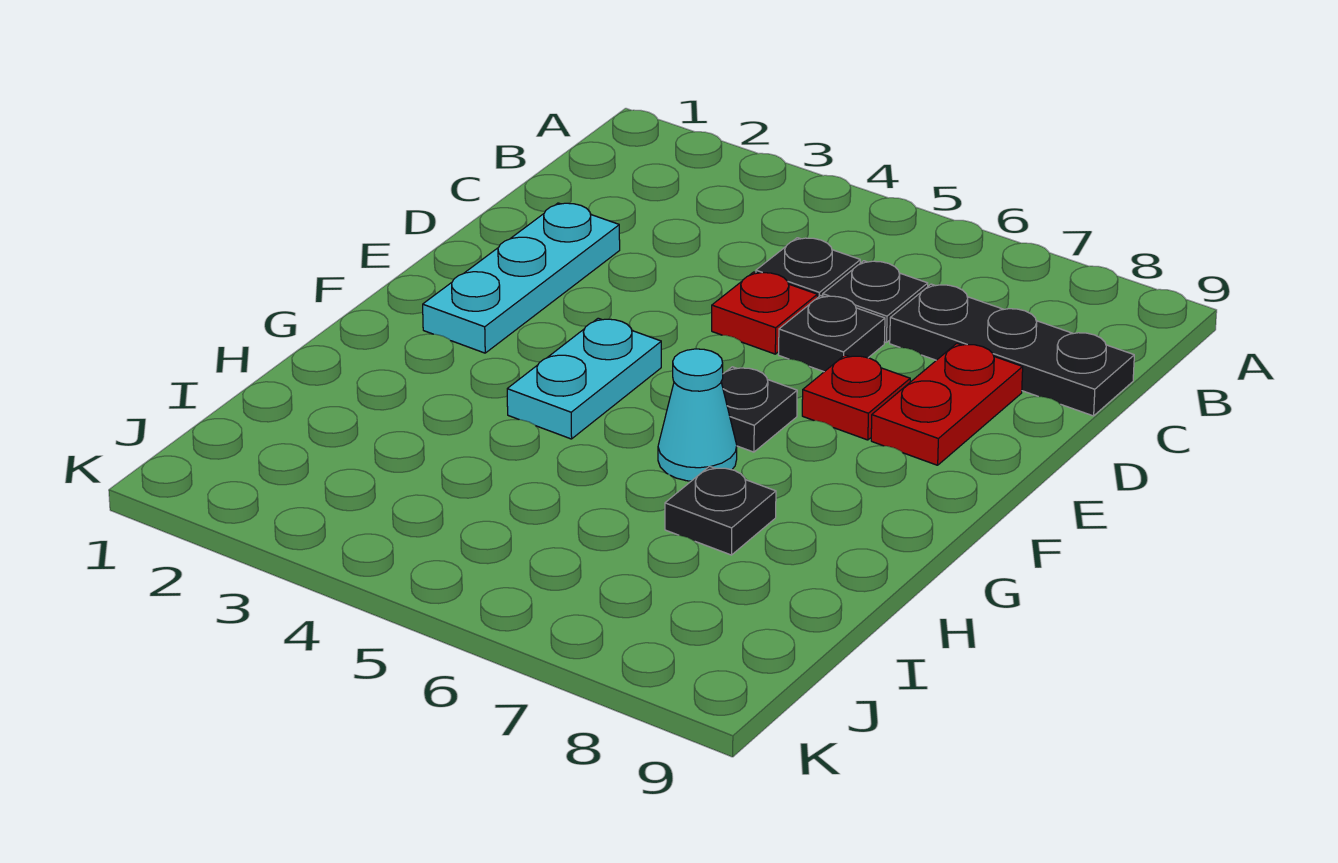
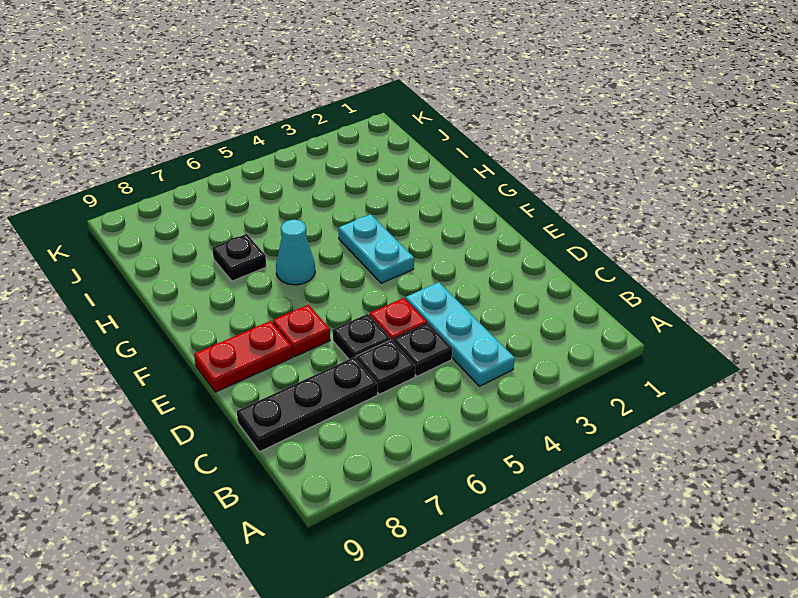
cyan plate D2:F2 level 1 -> cyan plate B4:D4 level 1
red plate D8:E8 level 1 -> red plate E8:E9 level 1
black plate F6 level 1 -> none

